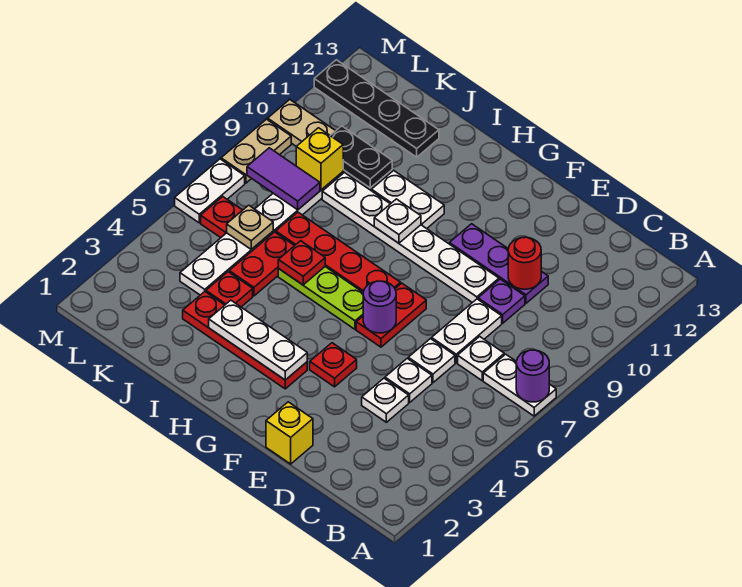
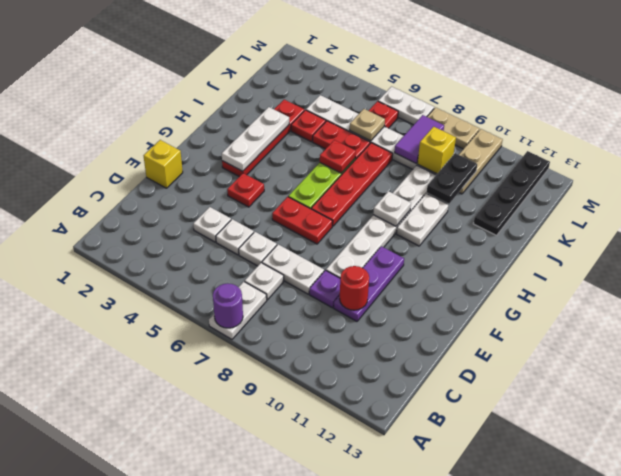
purple round brick F6 level 2 -> none

